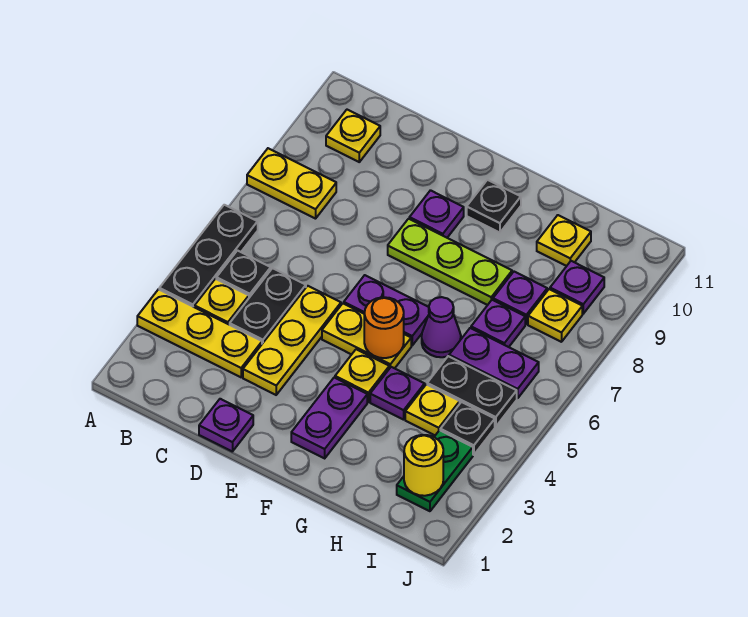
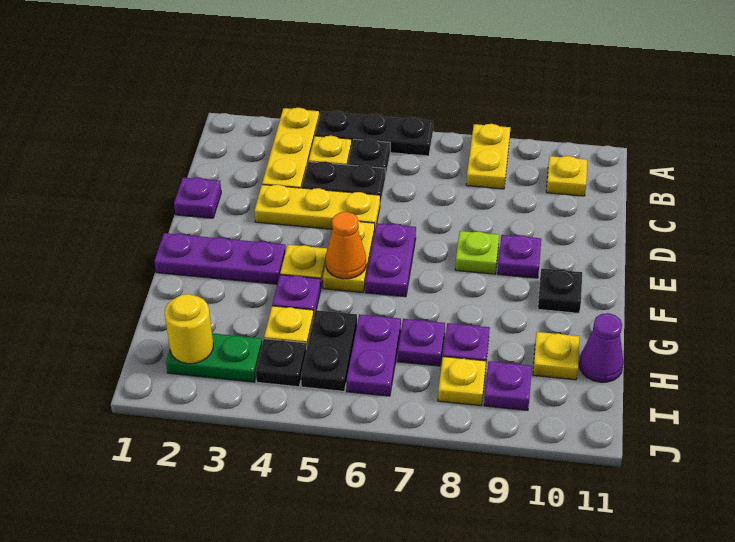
lime plate E8:G8 level 1 -> lime plate E8 level 1
purple plate F2:F3 level 1 -> purple plate F1:F3 level 1
orange round brick F5 level 2 -> orange cone F5 level 2
purple cone G6 level 1 -> purple cone H11 level 1

